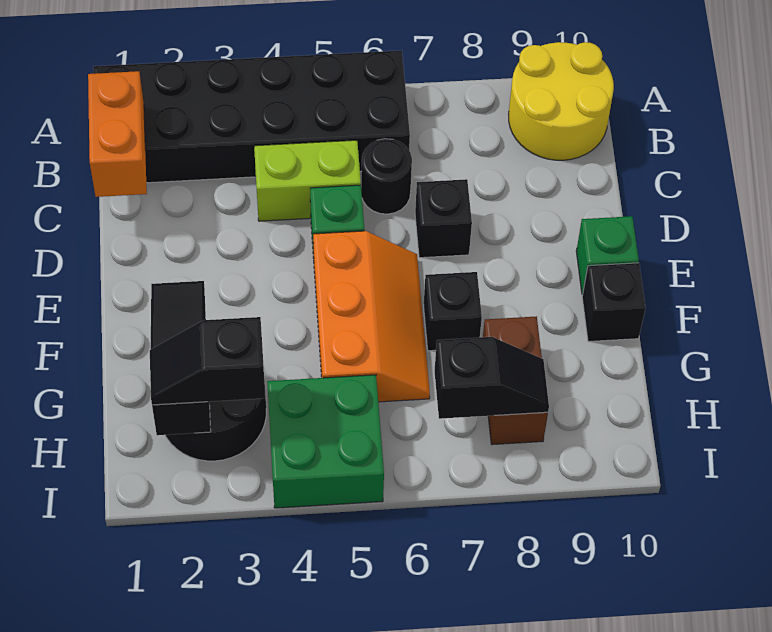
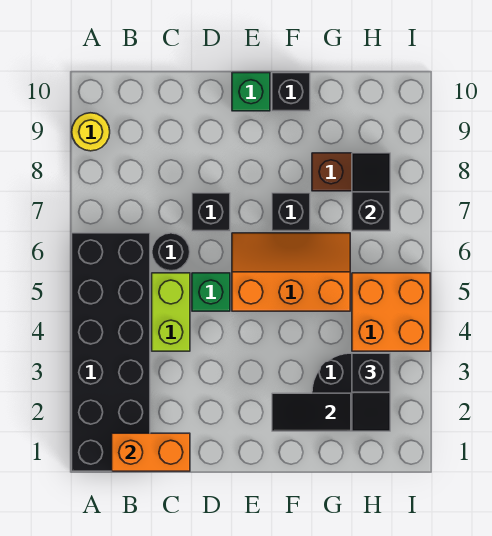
yellow round brick A9:B10 level 1 -> yellow round brick A9 level 1
green brick H4:I5 level 1 -> orange brick H4:I5 level 1

